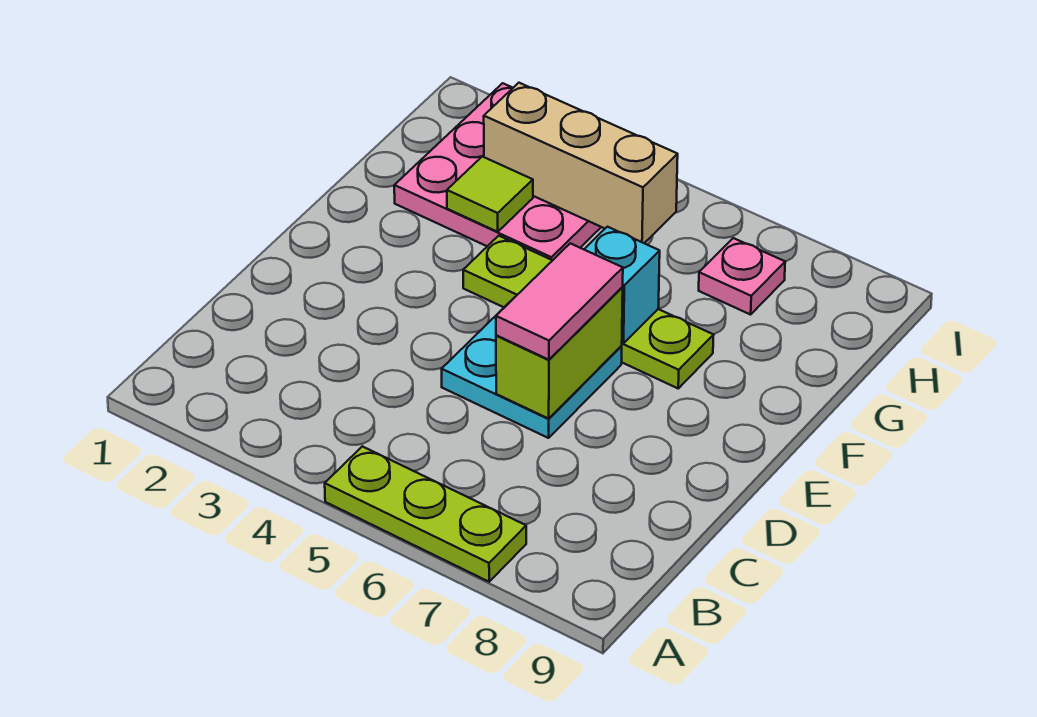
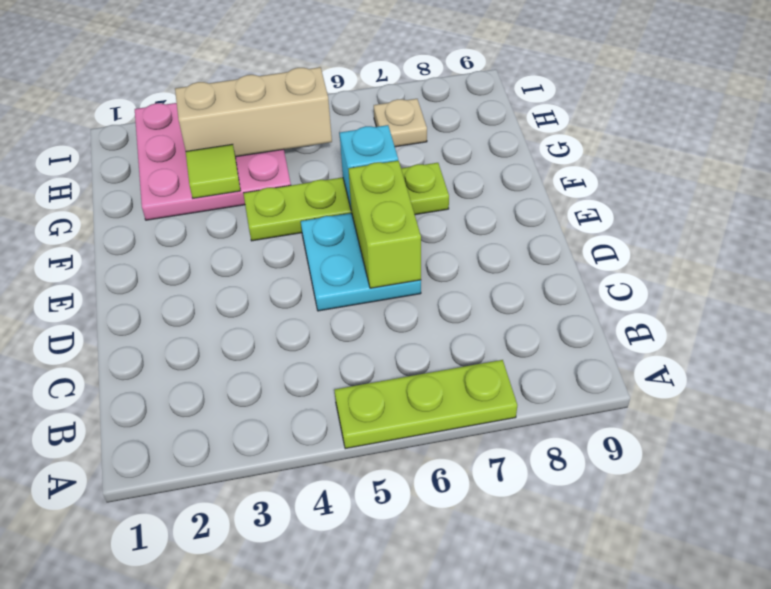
pink tile D6:E6 level 3 -> none
pink plate H7 level 1 -> tan plate H7 level 1

